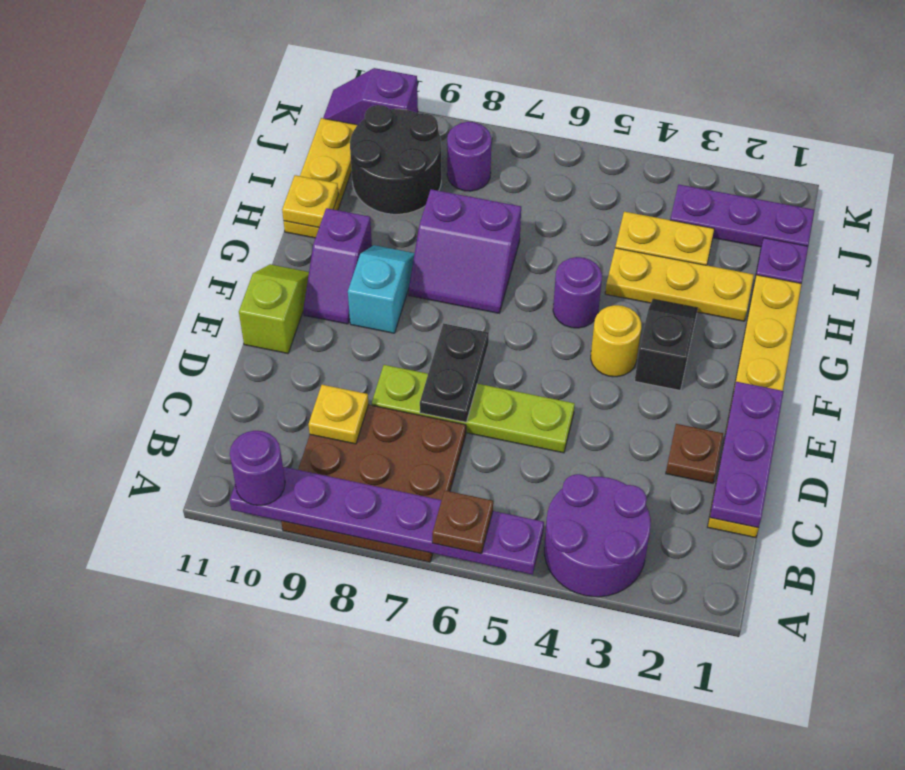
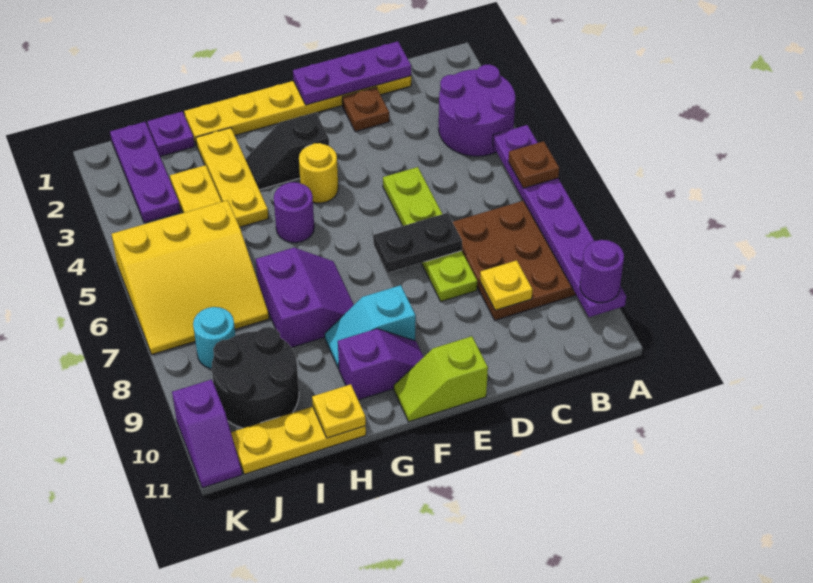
none -> yellow slope I5:K7 level 1 top 5
purple round brick J8 level 1 -> cyan round brick J8 level 1

